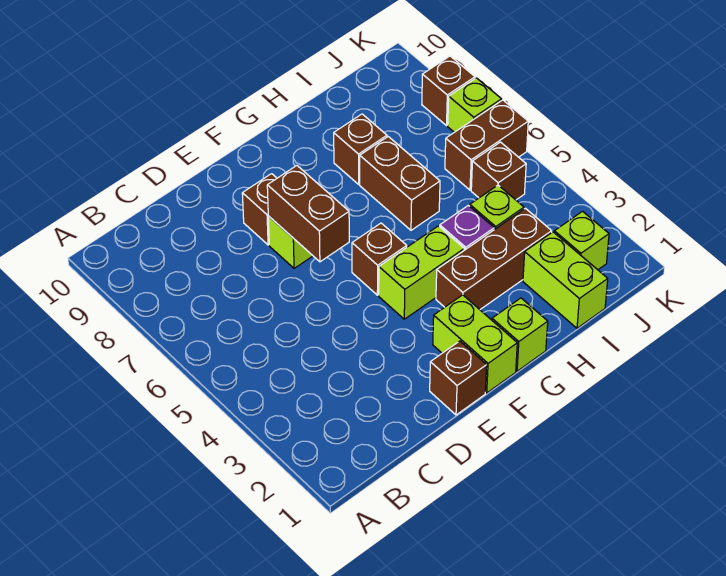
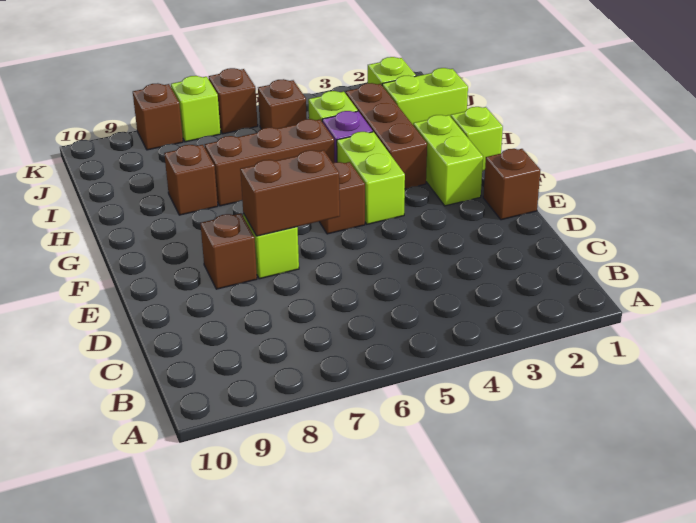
lime brick F1:F2 level 1 -> lime brick F2:G2 level 1
brown brick H6:H7 level 1 -> brown brick H5:H7 level 1
brown brick J6:K6 level 1 -> brown brick K6 level 1

